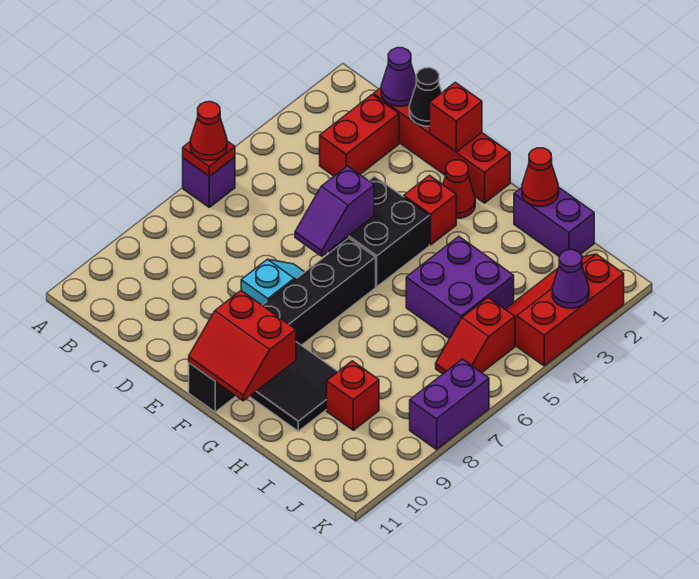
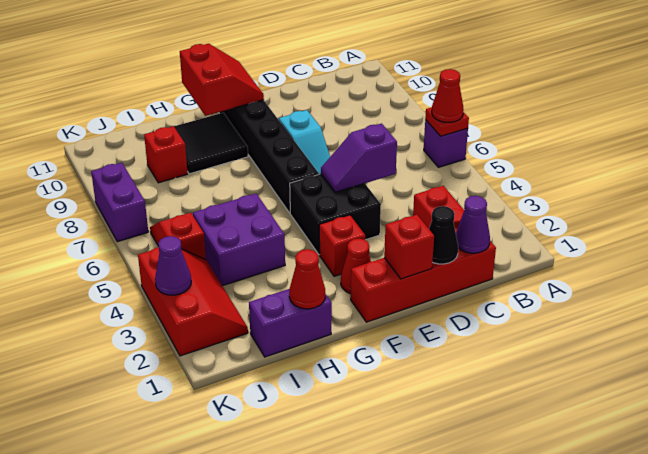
purple slope E5:E6 level 2 top 5 -> purple slope D5:E5 level 2 top D
red slope F10:G11 level 2 top 10 -> red slope F10:G11 level 2 top G

